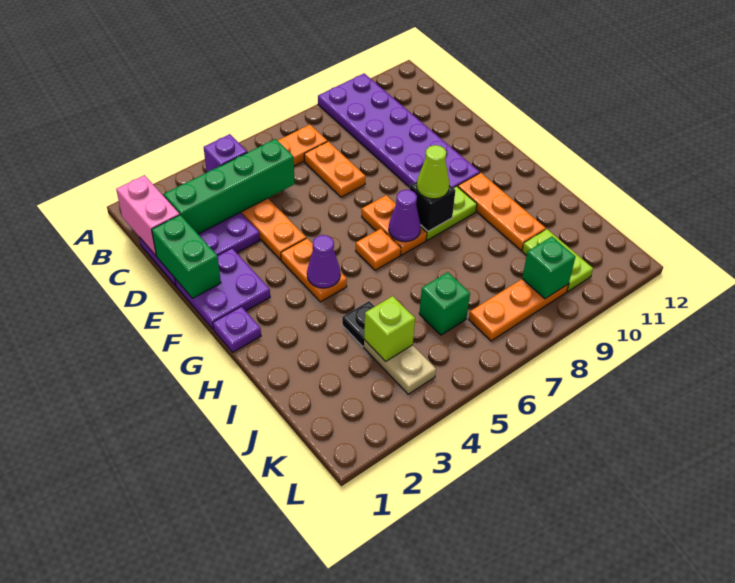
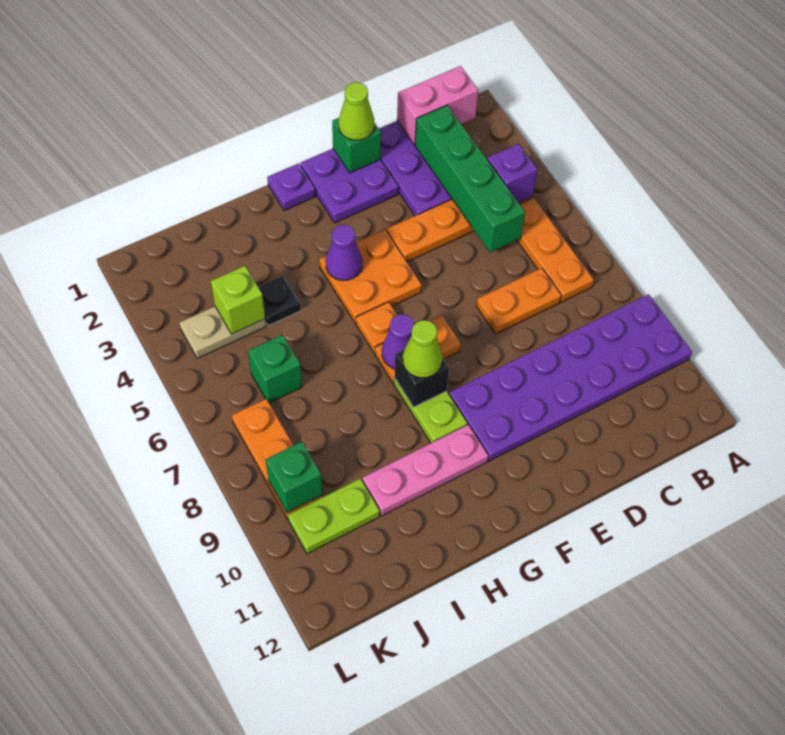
green brick D1:E1 level 2 -> green brick E1 level 2
none -> lime cone E1 level 3
orange plate F4:G4 level 1 -> orange plate F4:G5 level 1
orange plate G10:I10 level 1 -> pink plate G10:I10 level 1

